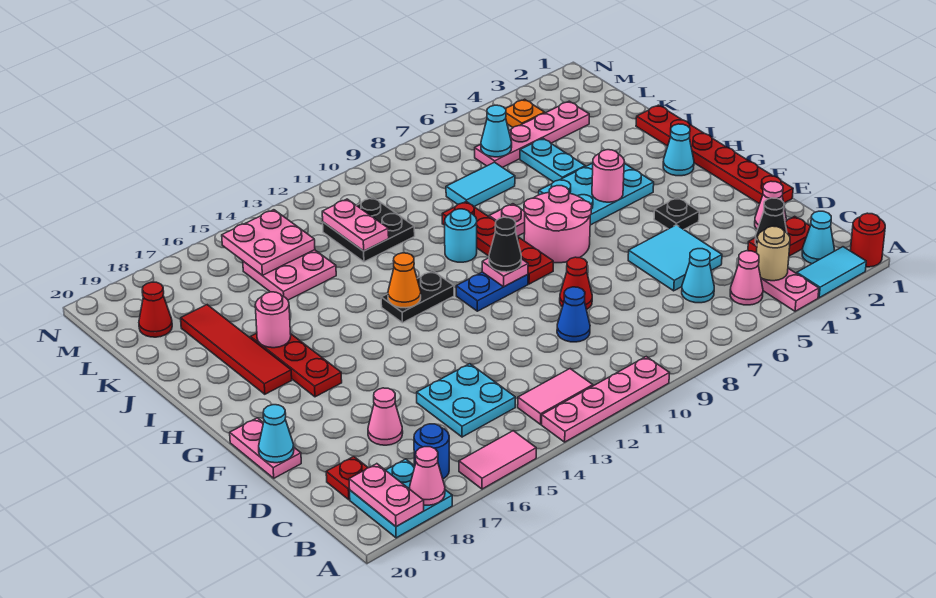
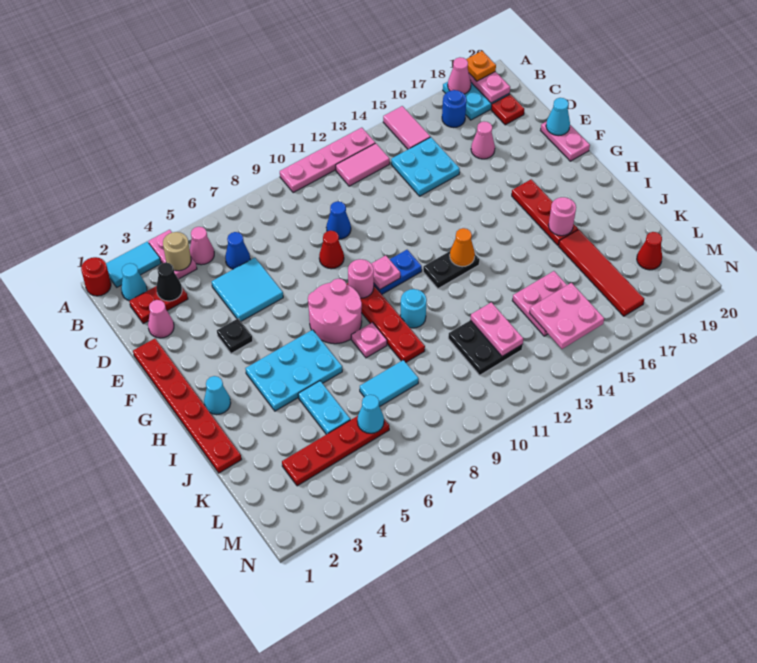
pink tile A15:A16 level 1 -> pink tile A15:B15 level 1
cyan cone C6 level 1 -> blue cone C6 level 1
black cone G10 level 3 -> none
pink round brick H5 level 2 -> pink round brick G9 level 2
red tile H18:K18 level 1 -> red tile J17:M17 level 1
pink plate L3:L6 level 1 -> red plate L3:L6 level 1
orange plate M4 level 1 -> orange plate A19 level 3

